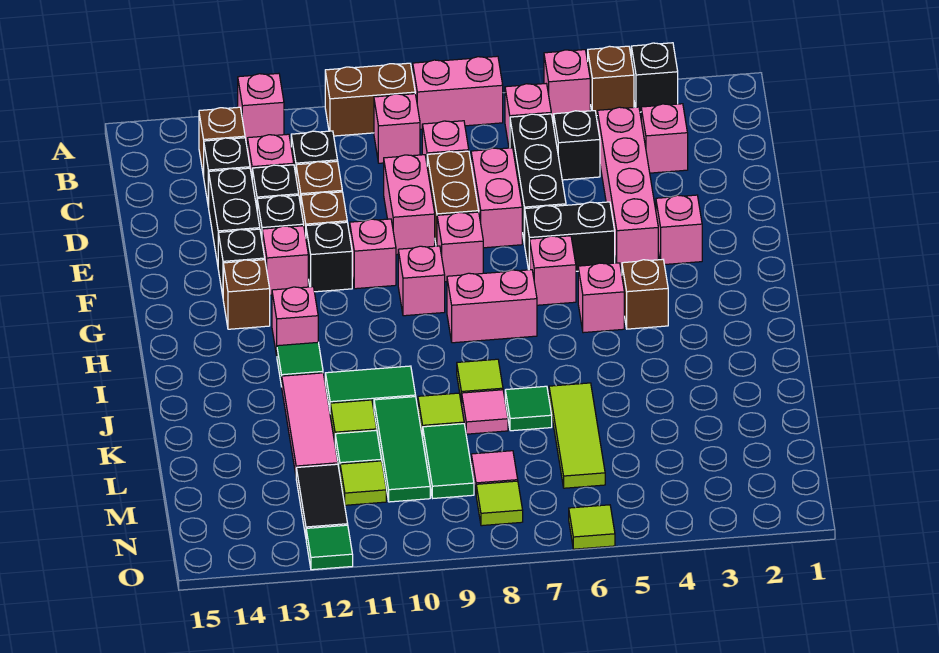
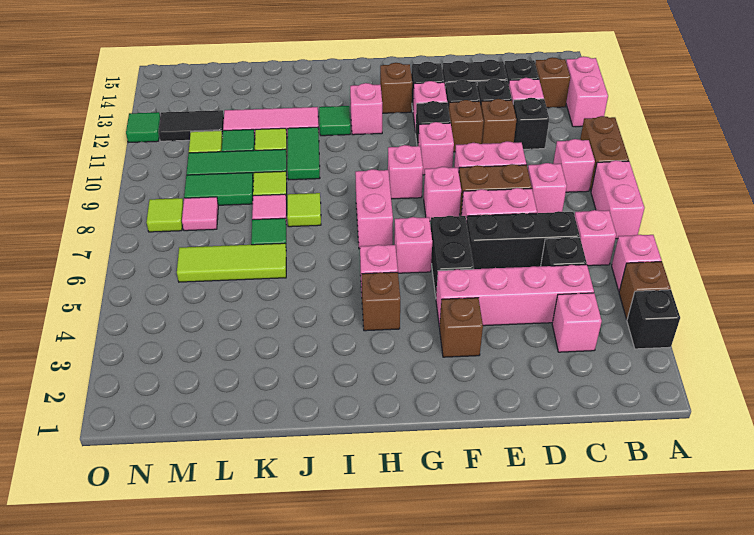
pink brick A12 level 1 -> pink brick A12:A13 level 1
pink brick F3 level 1 -> brown brick F3 level 1
lime tile O6 level 1 -> none

